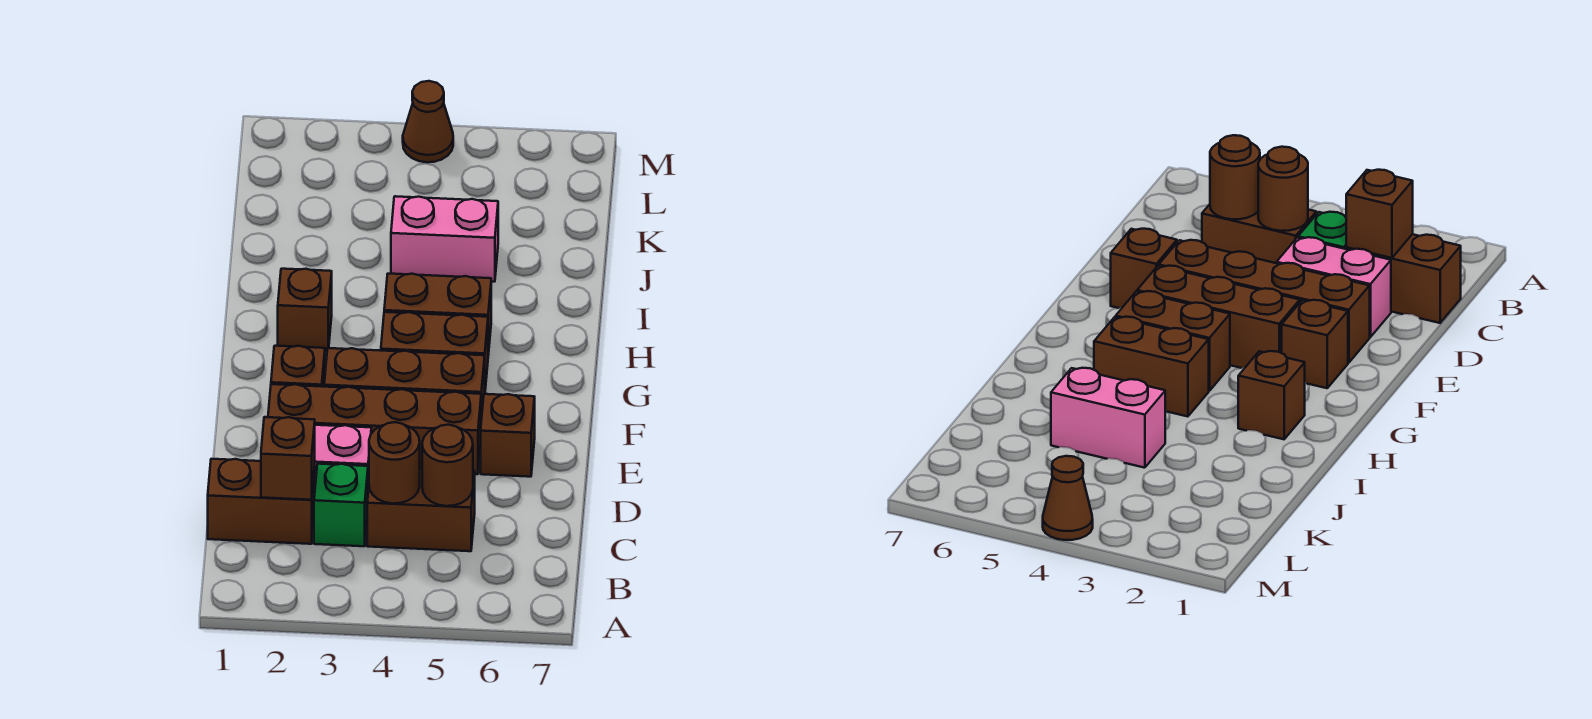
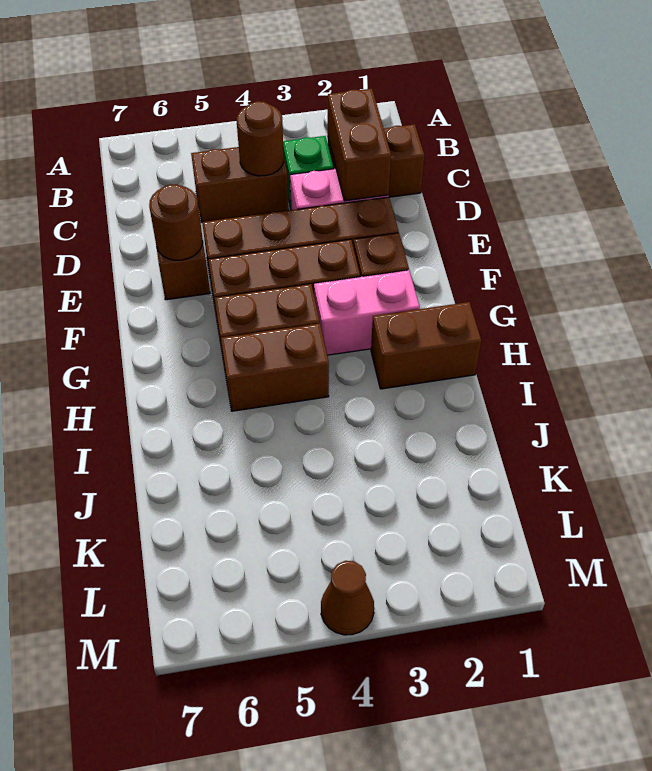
brown brick C2 level 2 -> brown brick C2:D2 level 2
brown round brick C5 level 2 -> brown round brick E6 level 2
brown brick H2 level 1 -> brown brick H1:H2 level 1
pink brick J4:J5 level 1 -> pink brick G2:G3 level 1

